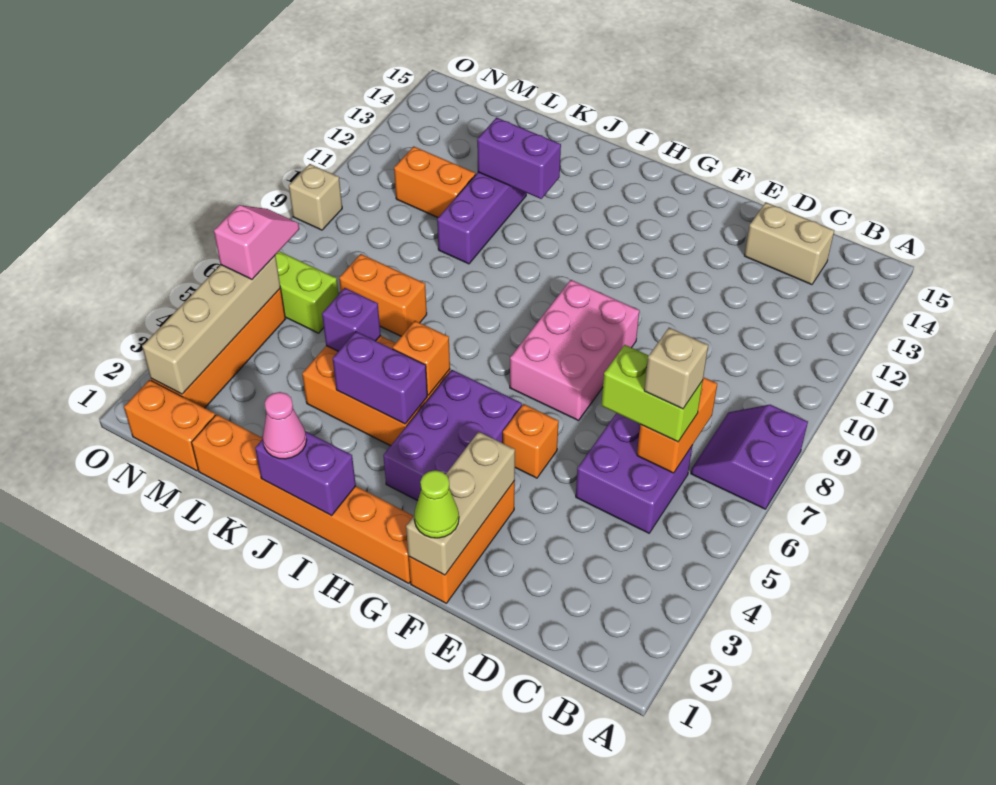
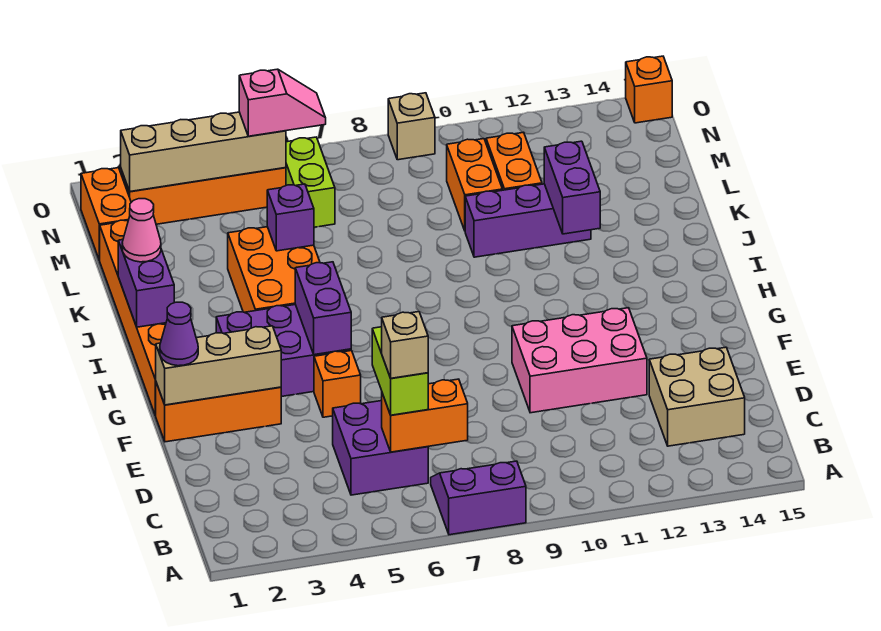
tan brick C14:D14 level 1 -> tan brick C13:D14 level 1
lime cone F1 level 3 -> purple cone F1 level 3
pink brick F7:G9 level 1 -> pink brick E10:F12 level 1
purple brick I4:J4 level 2 -> purple brick G5:H5 level 2
orange brick I5 level 2 -> orange brick O15 level 1
orange brick K7:L7 level 1 -> orange brick L10:M10 level 1

